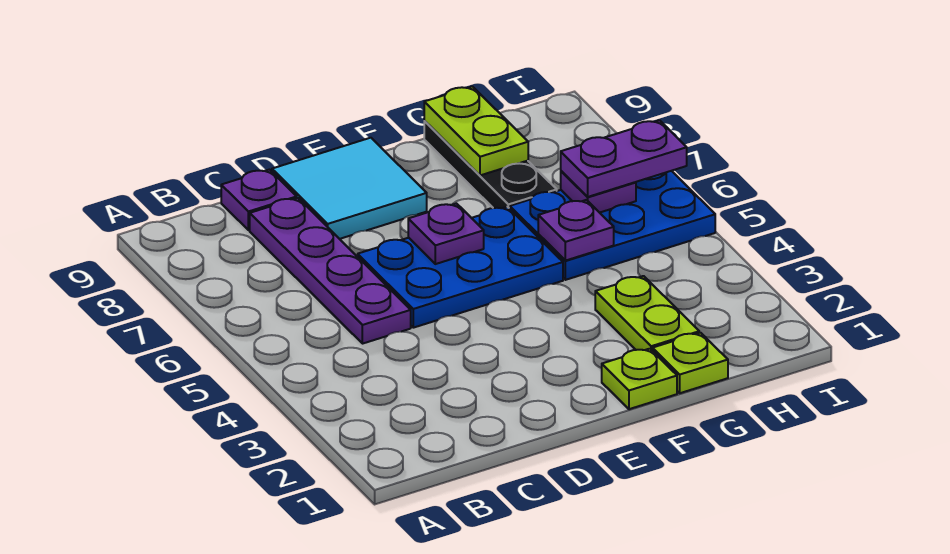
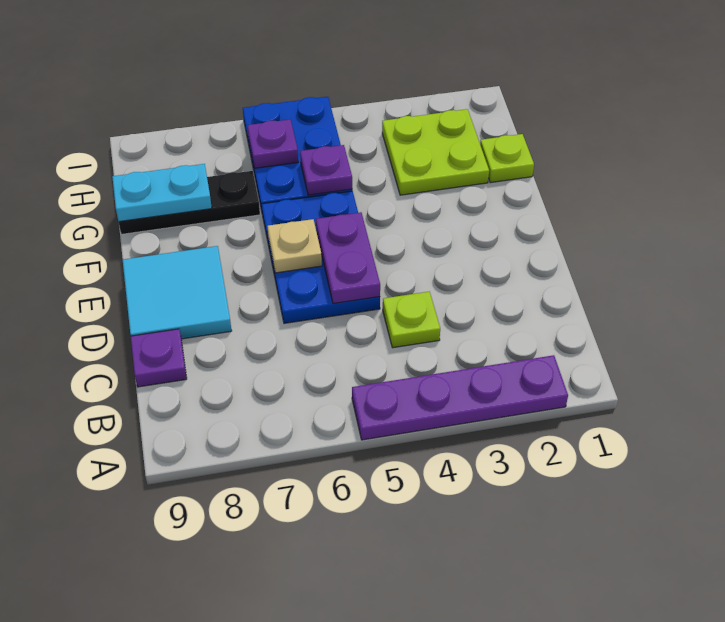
purple plate C5:C8 level 1 -> purple plate A2:A5 level 1
purple plate E6 level 2 -> tan plate E6 level 2
lime plate F1 level 1 -> lime plate C4 level 1
lime plate G2:G3 level 1 -> lime plate G2:H3 level 1
lime plate G8:G9 level 2 -> cyan plate G8:G9 level 2
purple plate H6:I6 level 3 -> purple plate D5:E5 level 2

